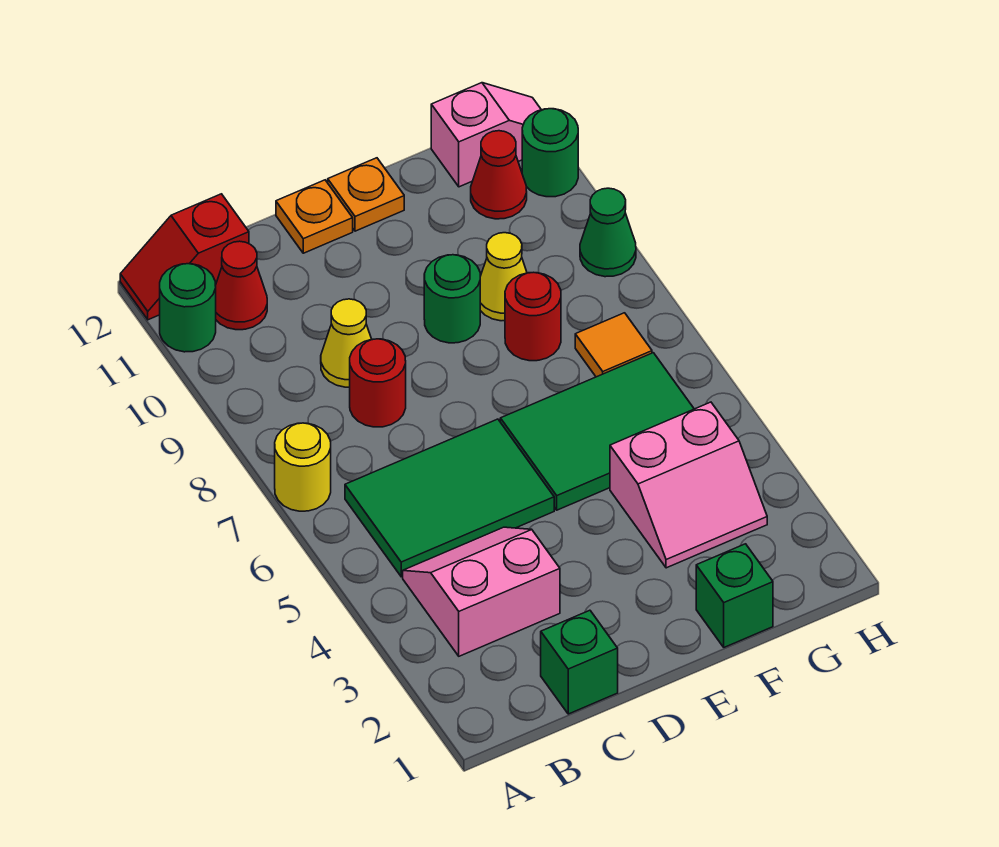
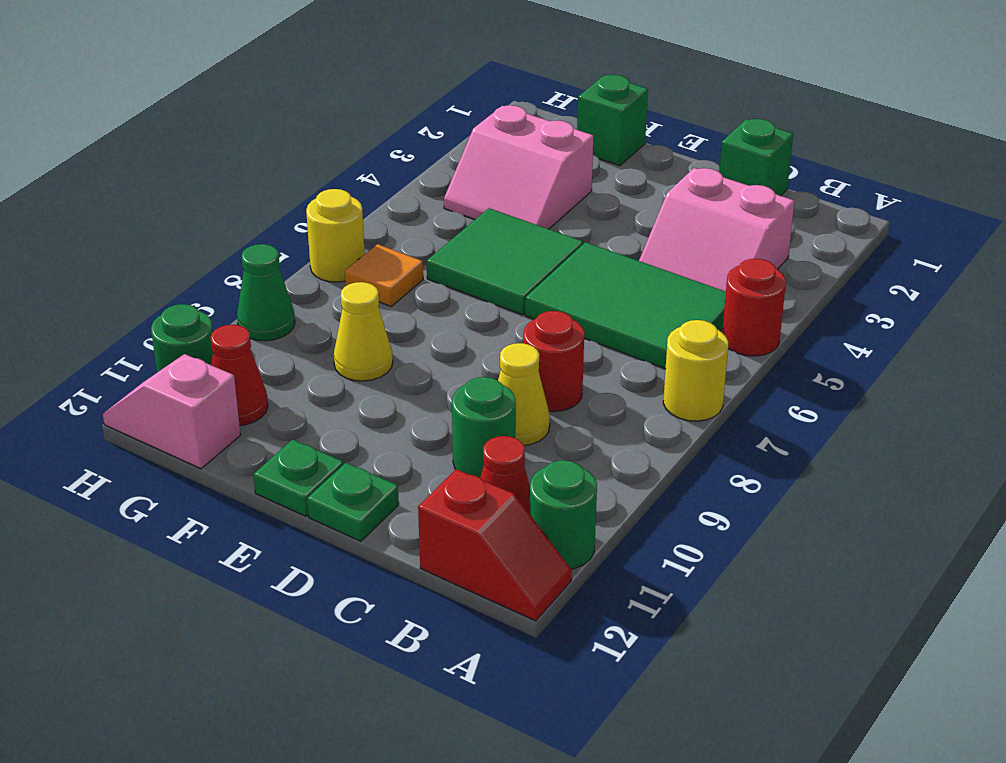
orange plate D12 level 1 -> green plate D12 level 1
green tile E5:G6 level 1 -> green tile E5:F6 level 1
green round brick E9 level 1 -> green round brick C10 level 1
orange plate E12 level 1 -> green plate E12 level 1
pink slope F3:G4 level 1 top 4 -> pink slope F3:G4 level 1 top 3
red round brick F8 level 1 -> red round brick A5 level 1
none -> yellow round brick H7 level 1

